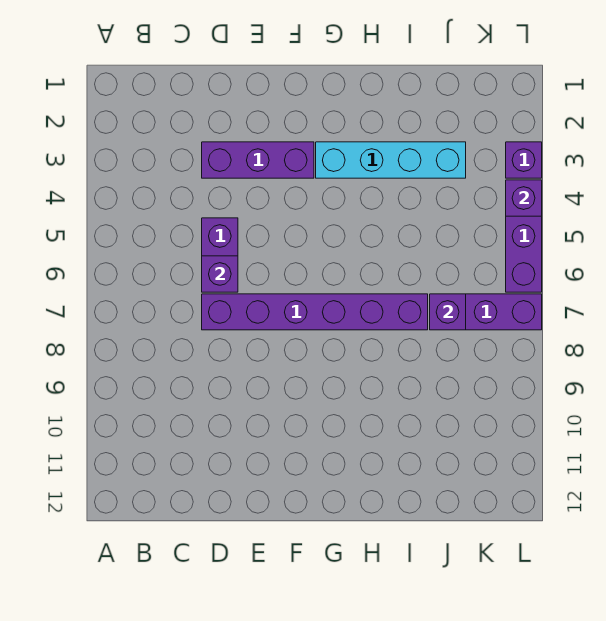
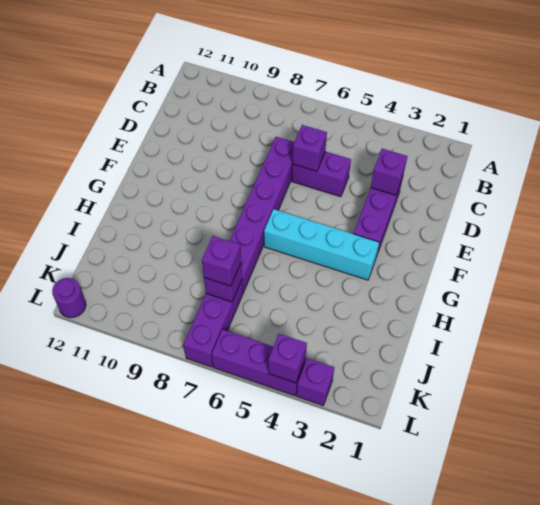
none -> purple brick D3 level 2
cyan brick G3:J3 level 1 -> cyan brick G3:G6 level 1
none -> purple brick J7 level 3
none -> purple round brick L12 level 1

